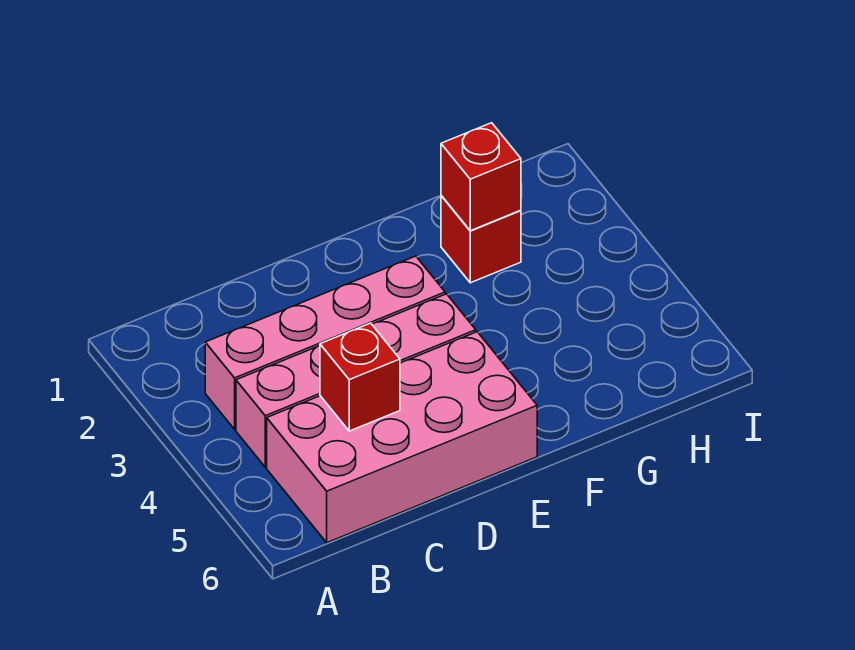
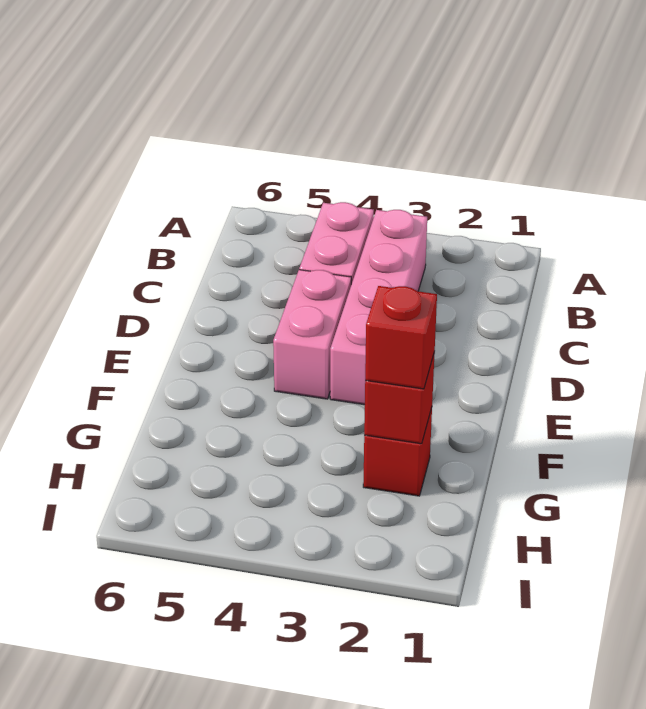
pink brick B5:E6 level 1 -> none
red brick C5 level 2 -> red brick G2 level 3

